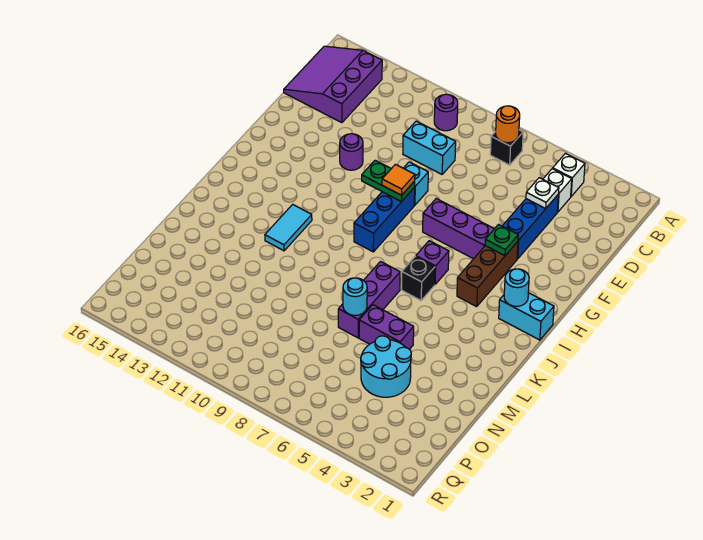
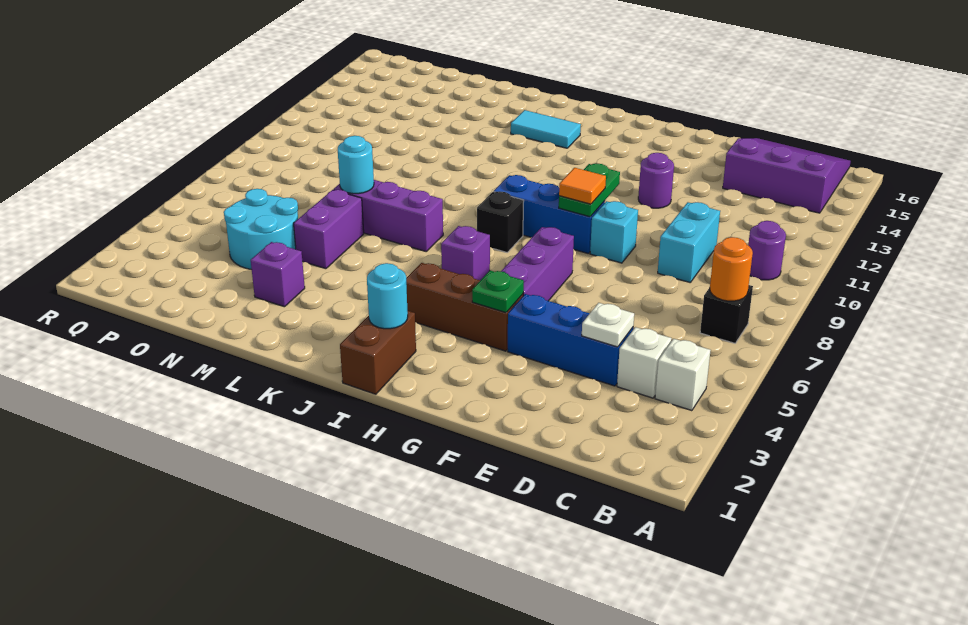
cyan brick I1:I2 level 1 -> brown brick I1:I2 level 1
black brick J6 level 1 -> black brick I8 level 1
cyan tile J12:K12 level 1 -> cyan tile J14:K14 level 1
none -> purple brick M3 level 1

